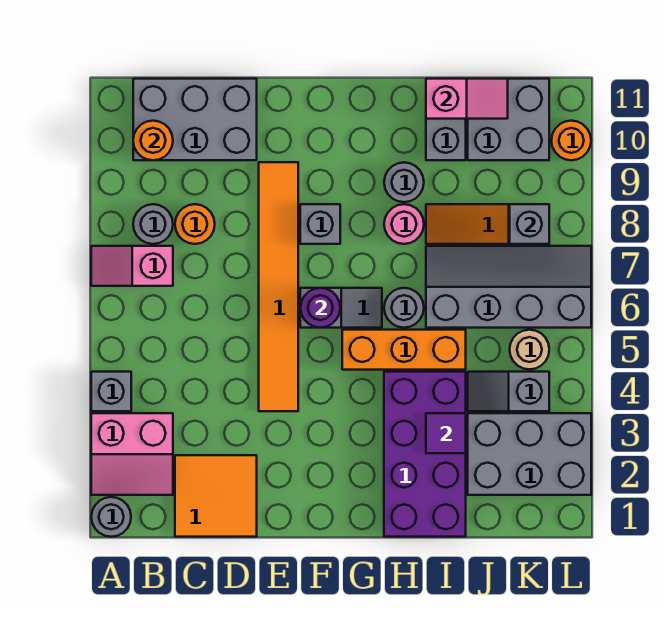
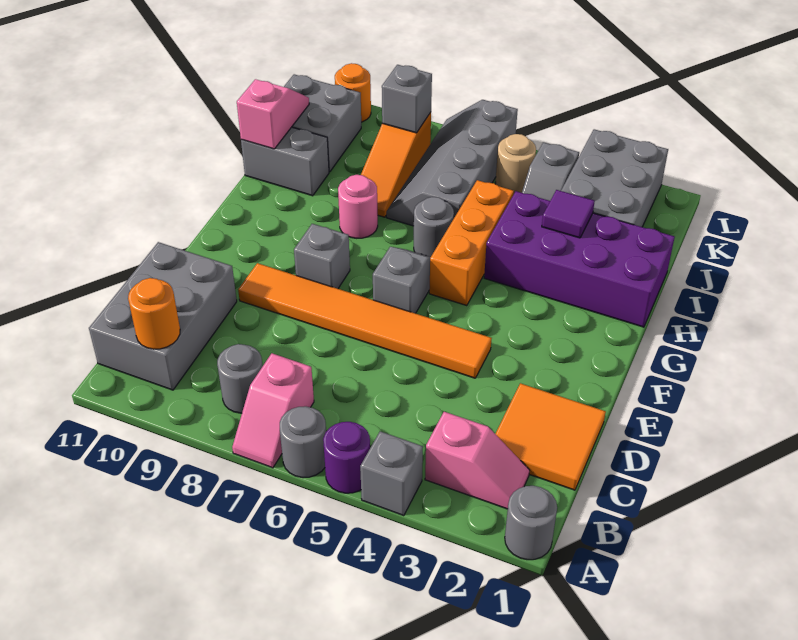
pink slope A2:B3 level 1 top 3 -> pink slope B2:B3 level 1 top 3
orange round brick C8 level 1 -> none
purple round brick F6 level 2 -> purple round brick A5 level 1
grey round brick H9 level 1 -> grey round brick A6 level 1

